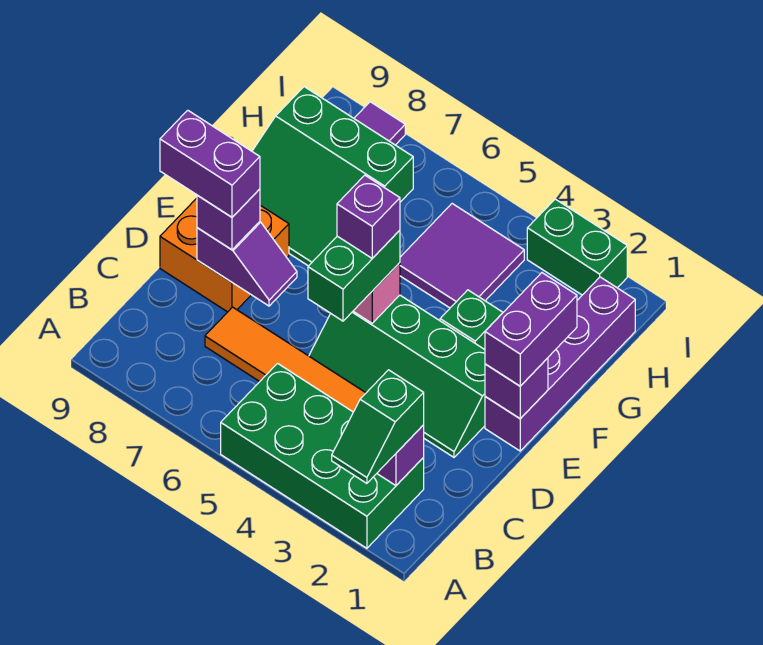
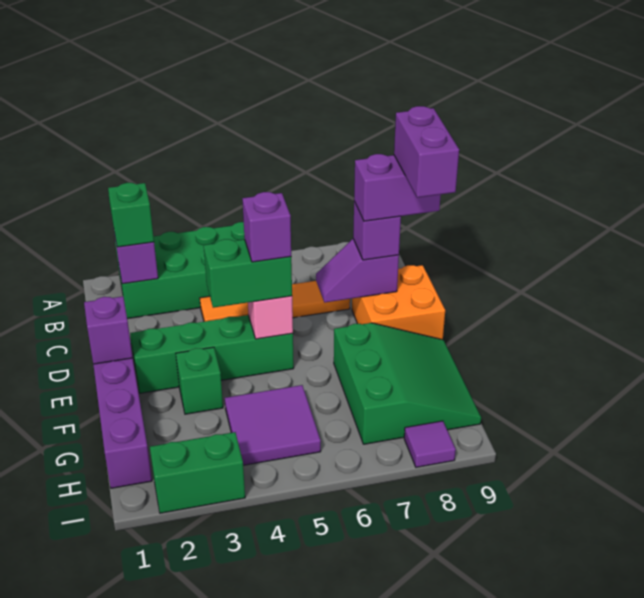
green brick D5:E5 level 3 -> green brick E4:E5 level 3
purple brick E1:F1 level 3 -> purple brick D9:E9 level 5
green slope F7:H9 level 1 top H -> green slope F7:H9 level 1 top 7

